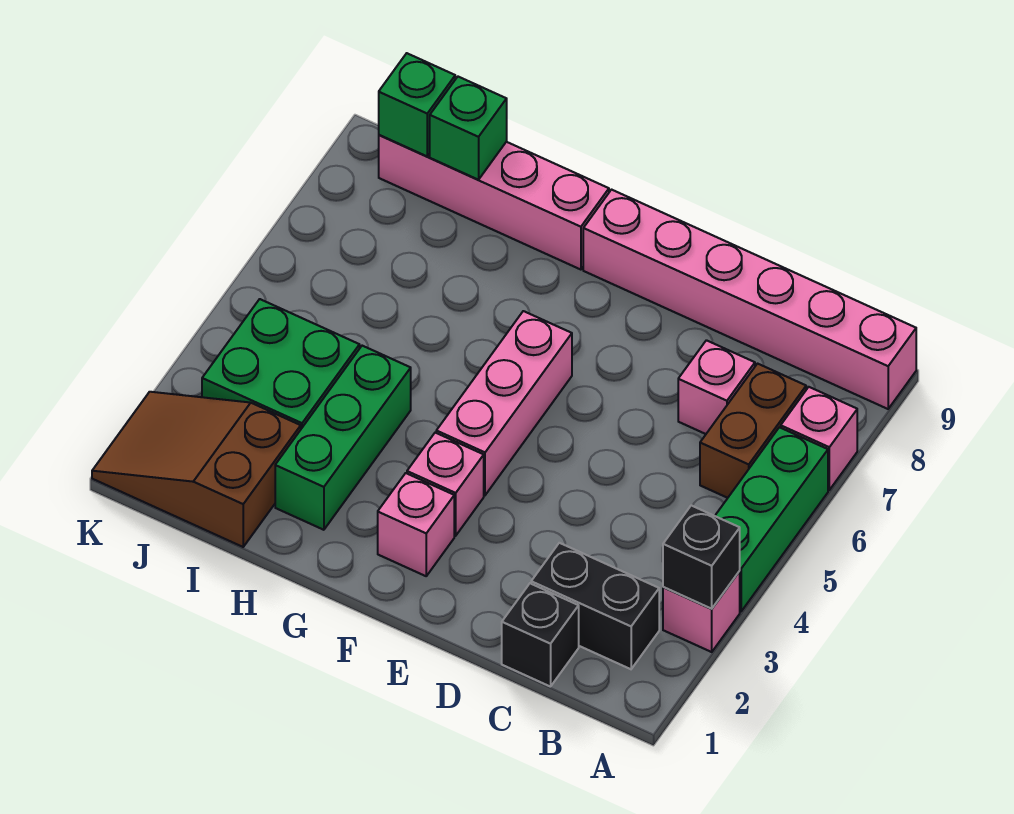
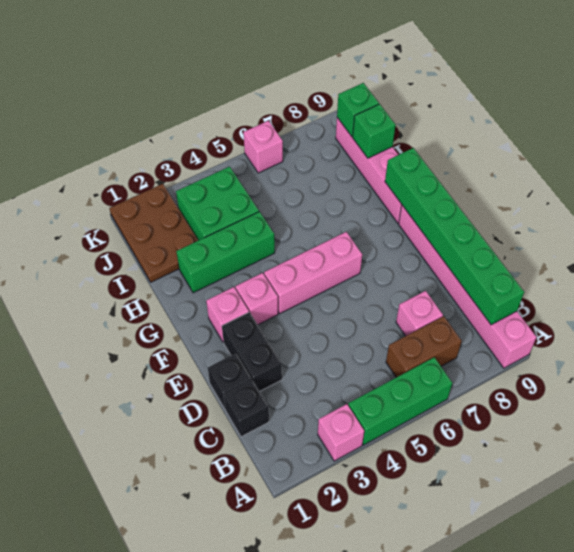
black brick A3 level 2 -> black brick D1 level 1
pink brick A7 level 1 -> pink brick K6 level 1
black brick B2:C2 level 1 -> black brick D2:E2 level 1
none -> green brick B9:G9 level 2
brown slope I1:K2 level 1 top I -> brown plate I1:K2 level 1

